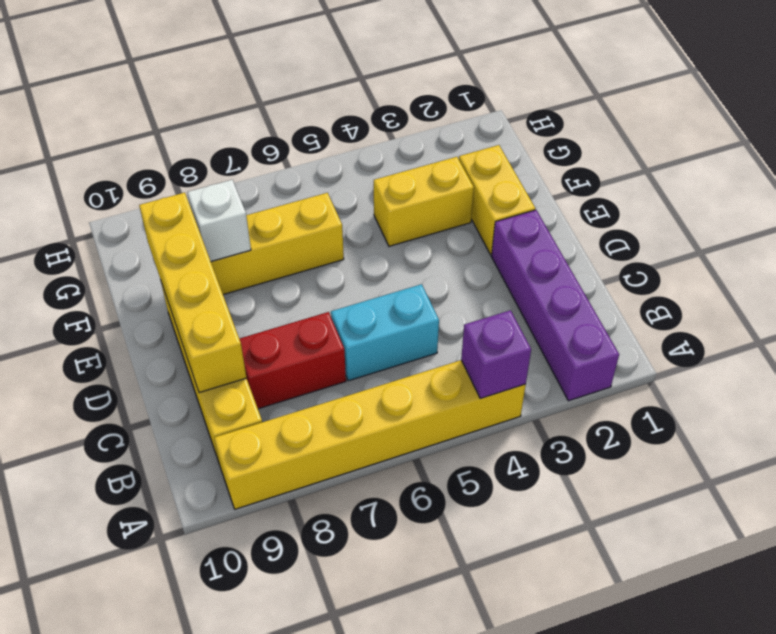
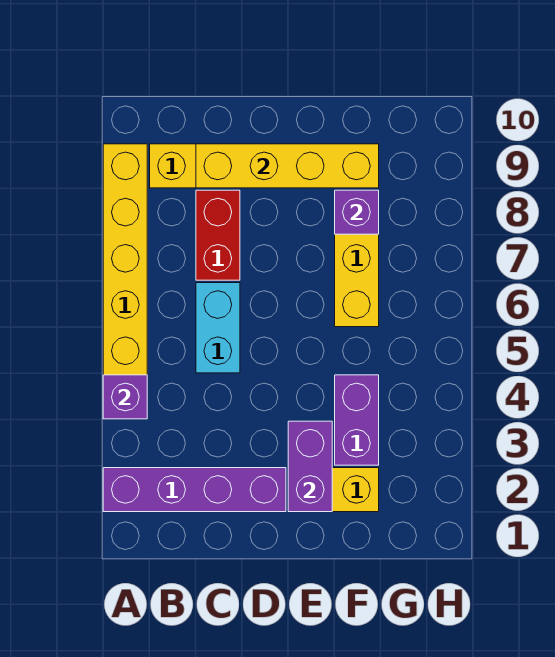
none -> purple brick E2:E3 level 2
yellow brick F3:F4 level 1 -> purple brick F3:F4 level 1
white brick F8 level 2 -> purple brick F8 level 2

